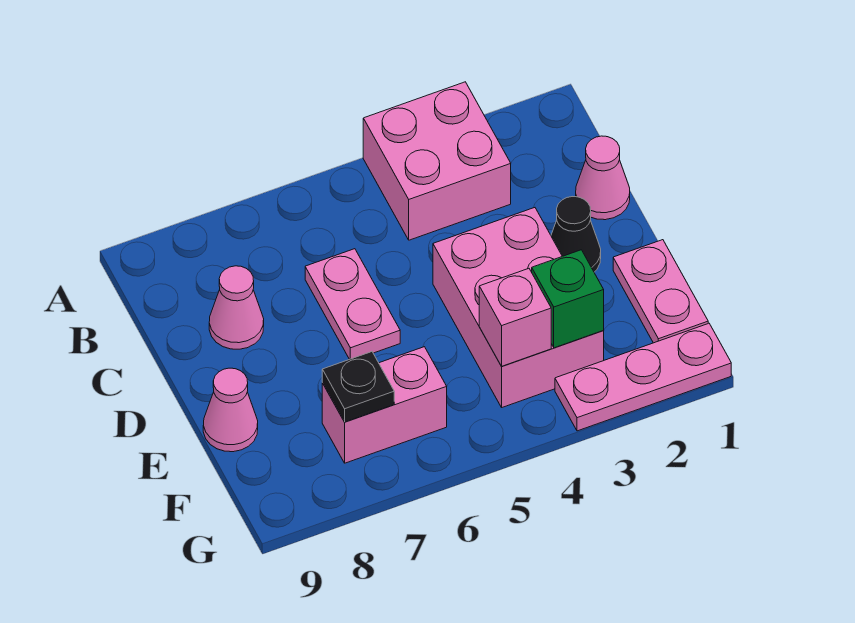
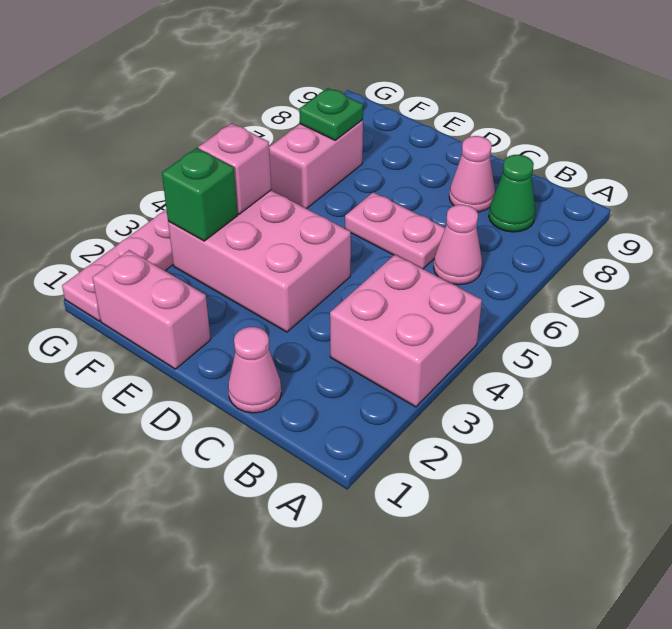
none -> green cone B8 level 1
black cone D2 level 1 -> none
pink plate E1:F1 level 1 -> pink brick E1:F1 level 1
pink cone E9 level 1 -> pink cone B6 level 1
black plate F7 level 2 -> green plate F7 level 2

